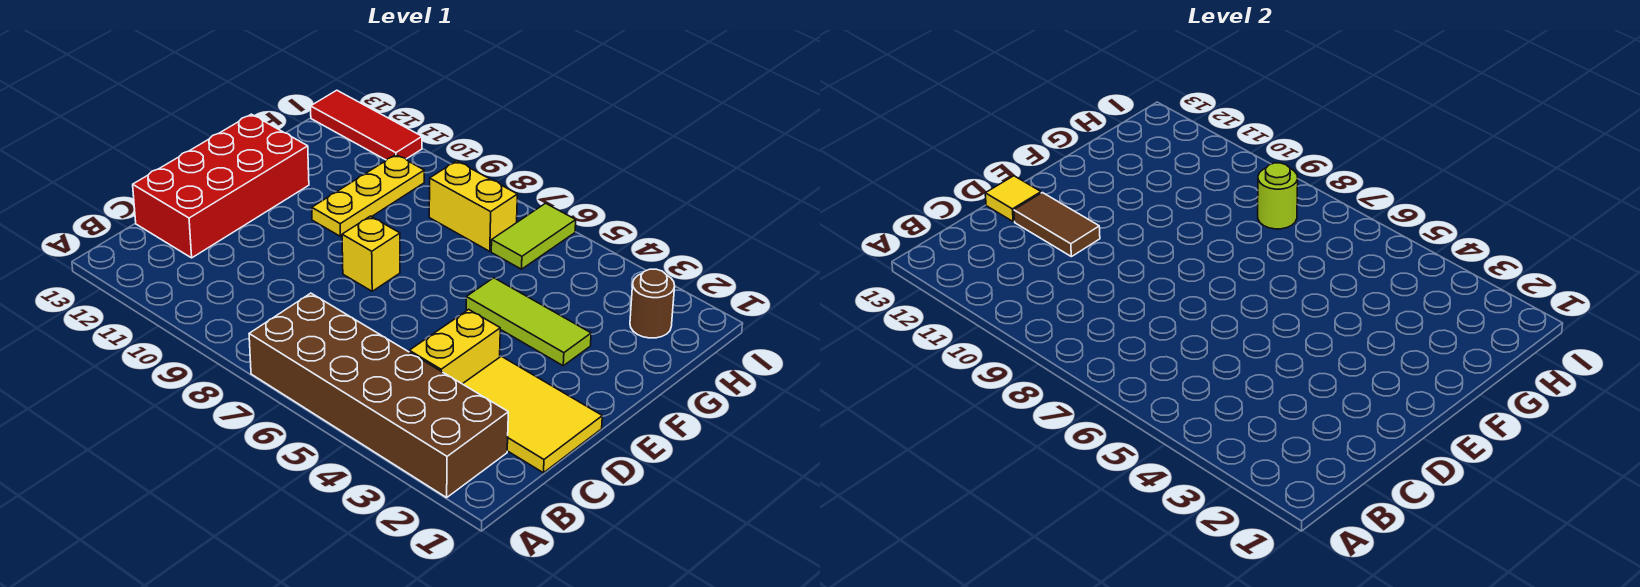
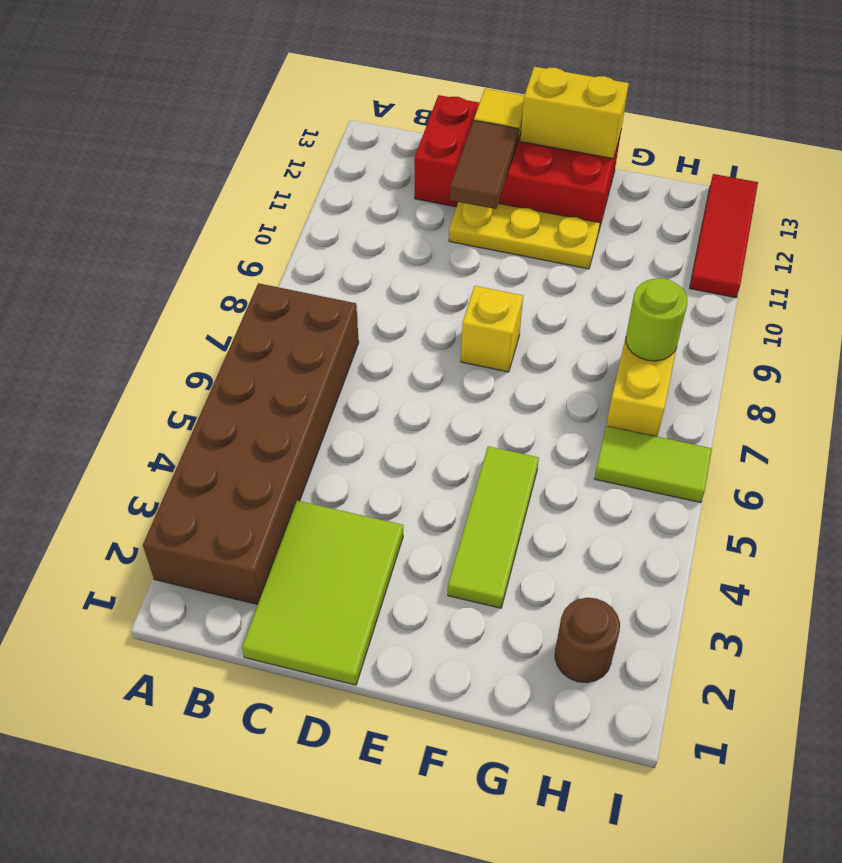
yellow tile C1:D3 level 1 -> lime tile C1:D3 level 1
yellow brick C4:D4 level 1 -> yellow brick E13:F13 level 2
yellow plate F10:H10 level 1 -> yellow plate D11:F11 level 1

